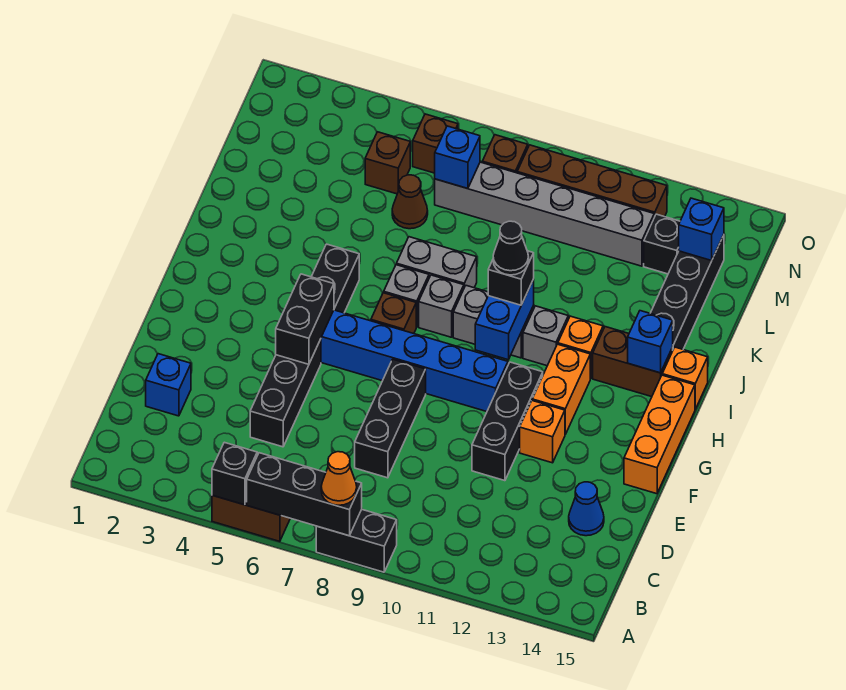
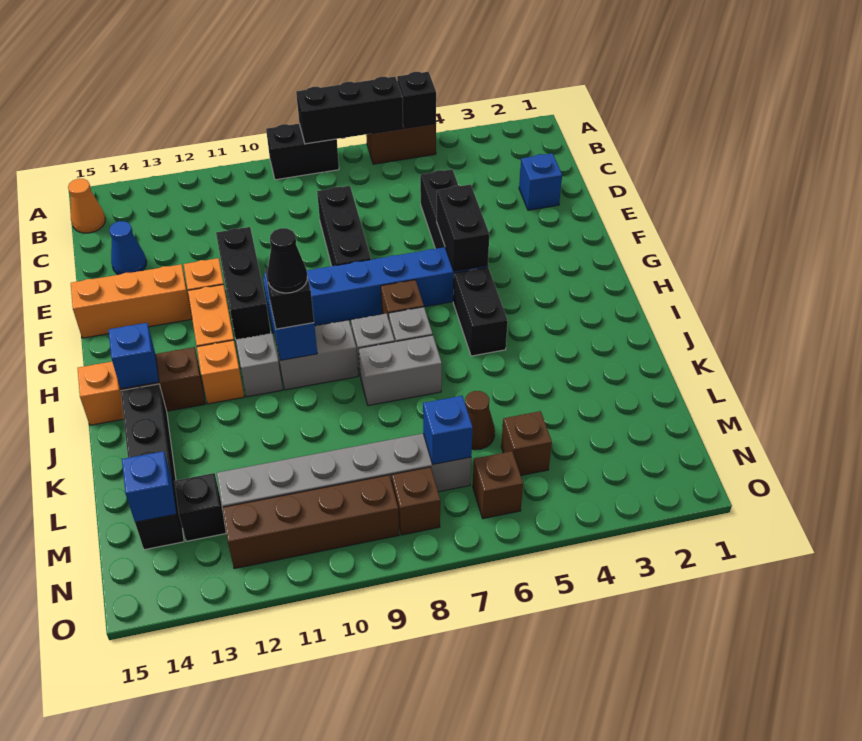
orange cone A8 level 3 -> orange cone B15 level 1
orange brick F15:H15 level 1 -> orange brick F13:F15 level 1

